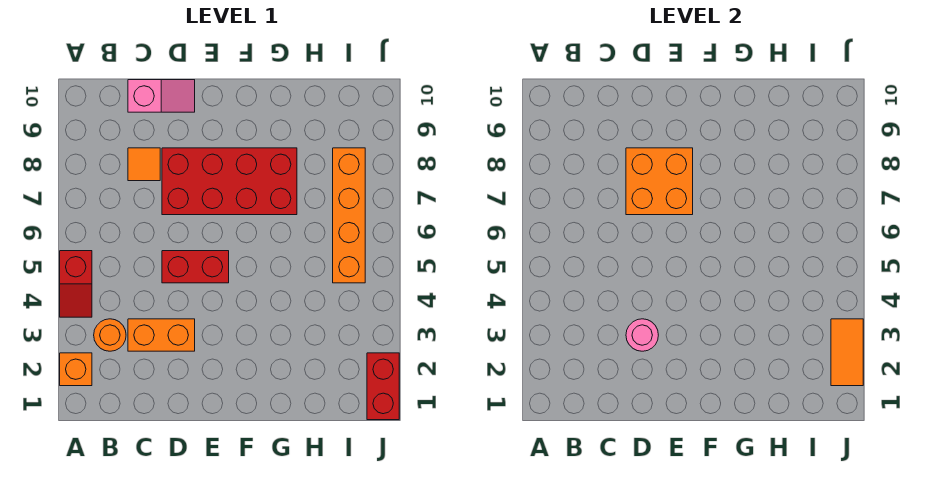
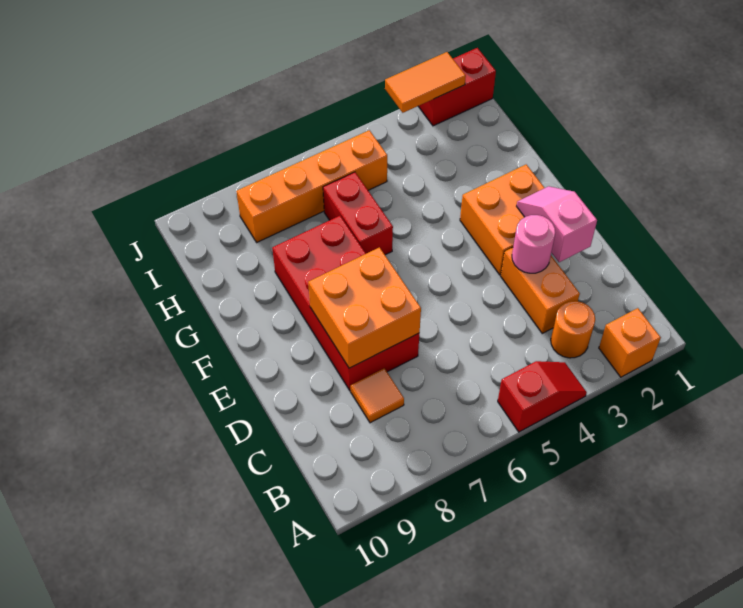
pink slope C10:D10 level 1 top C -> pink slope D2:E2 level 2 top D
red brick D5:E5 level 1 -> red brick G6:H6 level 1
none -> orange brick E2:F3 level 1

